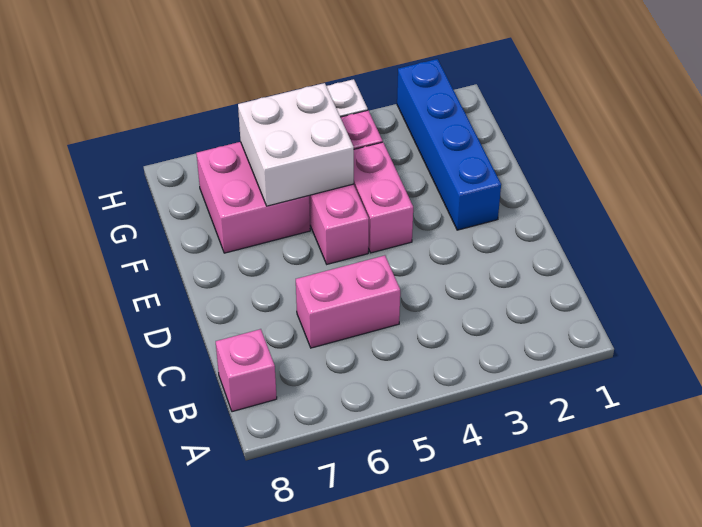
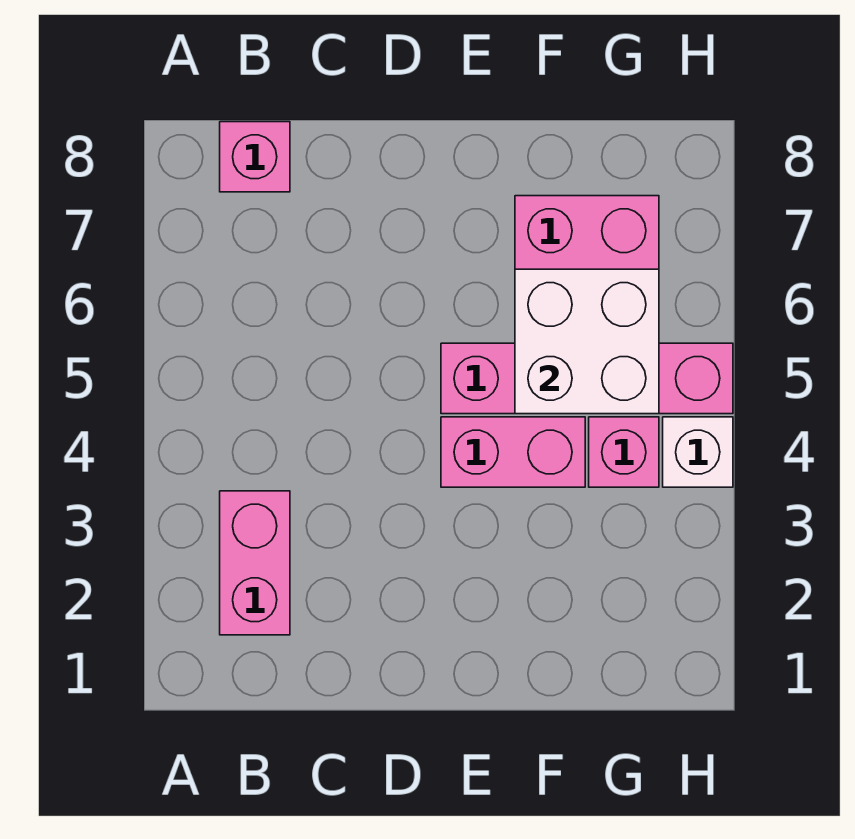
pink brick C5:C6 level 1 -> pink brick B2:B3 level 1
blue brick E2:H2 level 1 -> none

